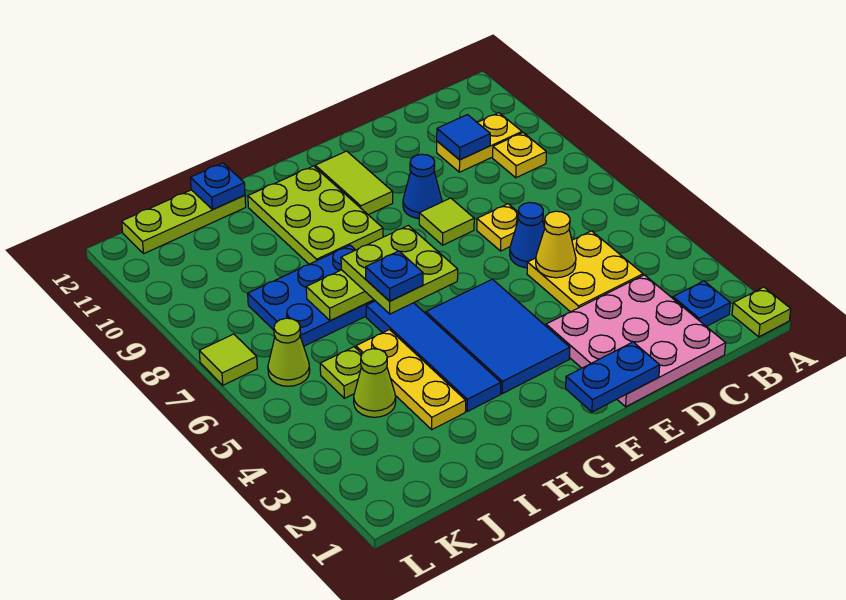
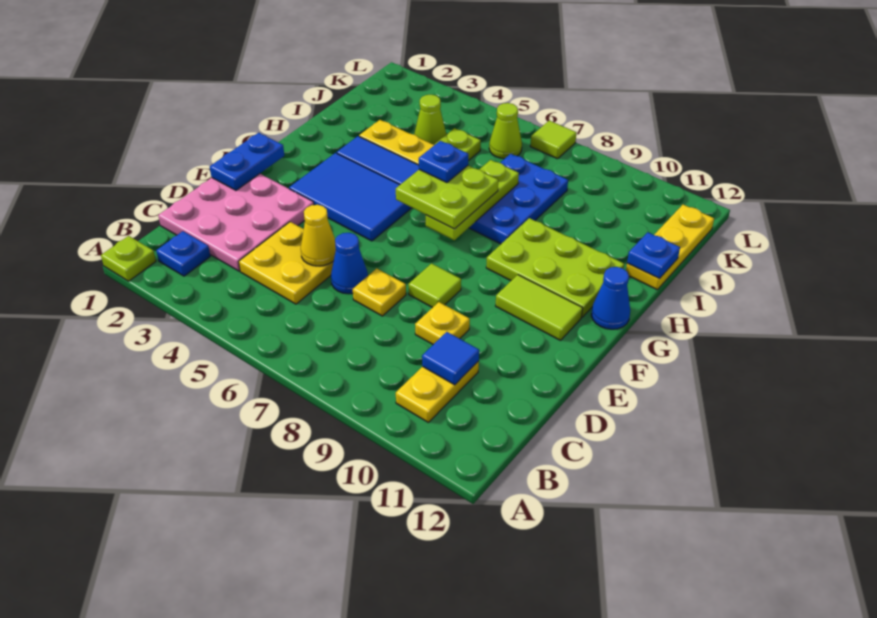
yellow plate B9 level 1 -> yellow plate D9 level 1
blue cone E9 level 1 -> blue cone G12 level 1
lime plate I12:K12 level 1 -> yellow plate I12:K12 level 1

